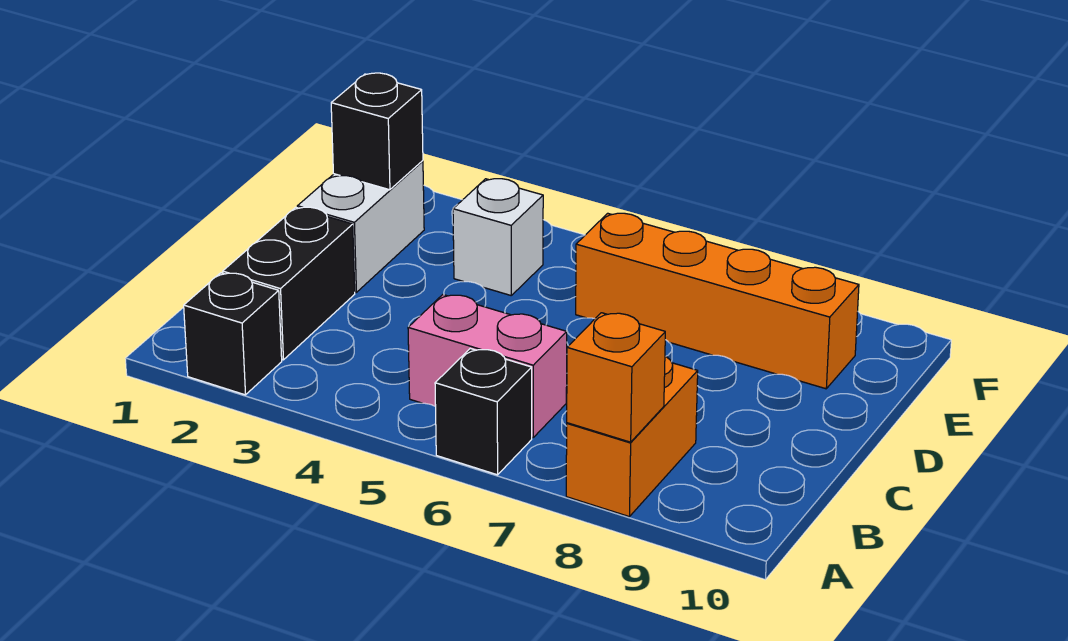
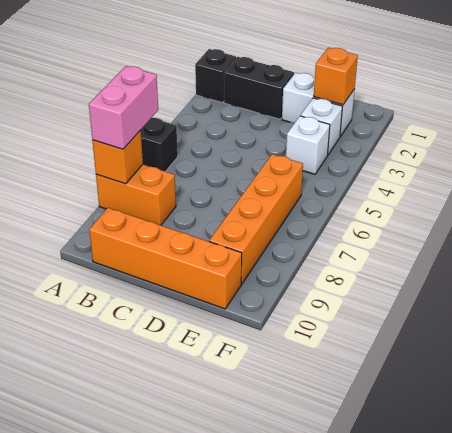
pink brick B5:B6 level 1 -> pink brick A7:A8 level 3
none -> orange brick B10:E10 level 1
black brick E2 level 2 -> orange brick E2 level 2
none -> white brick E3 level 1

